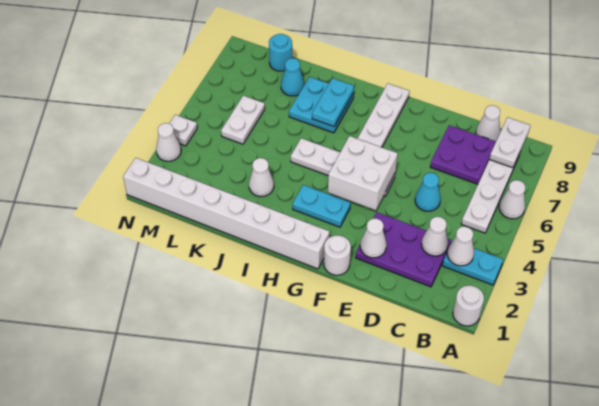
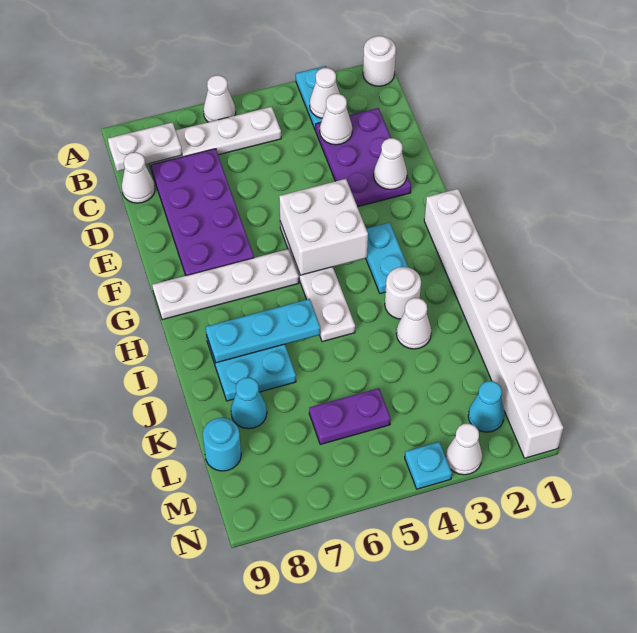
purple plate C7:D8 level 1 -> purple plate C7:F8 level 1
cyan cone D5 level 1 -> cyan cone M2 level 1
white round brick F1 level 1 -> white round brick I3 level 1
cyan plate I7:I8 level 2 -> cyan plate I6:I8 level 2
white plate L5:L6 level 1 -> purple plate L5:L6 level 1
white plate N4 level 1 -> cyan plate N4 level 1

